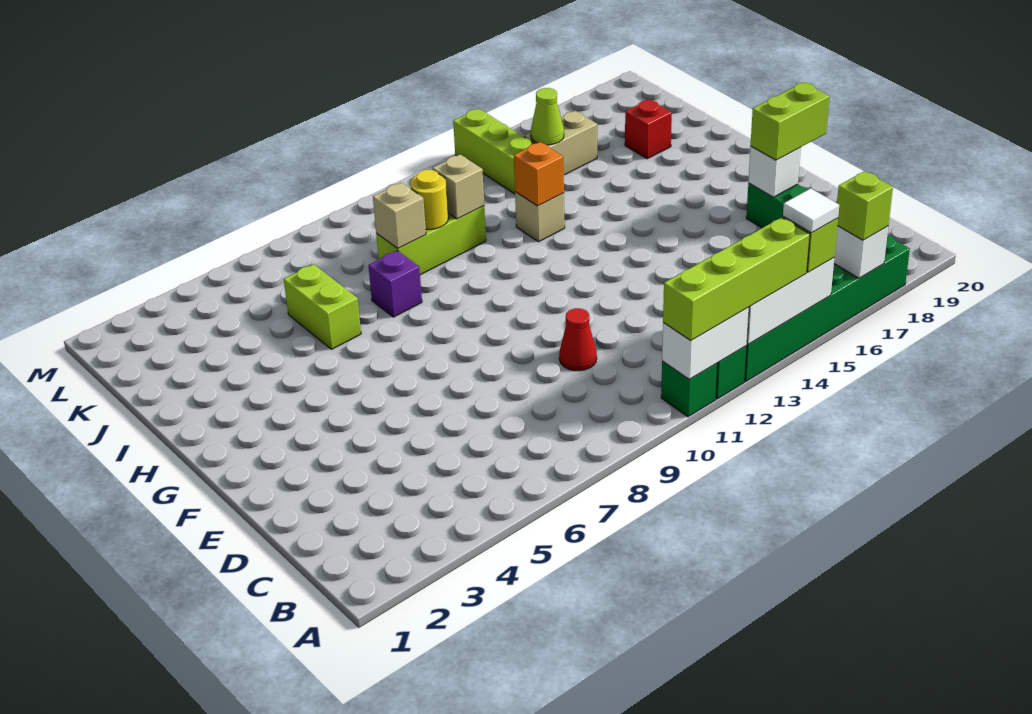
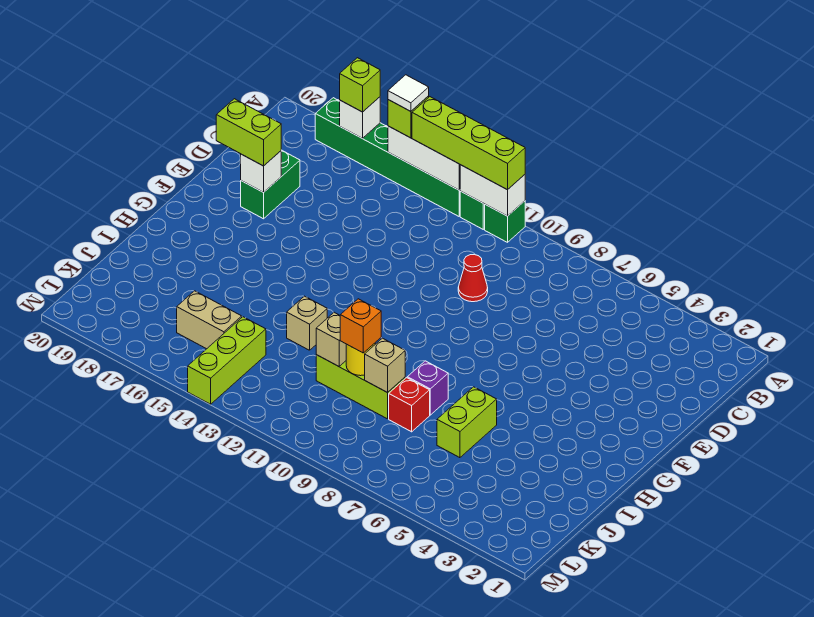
orange brick I13 level 2 -> orange brick J10 level 3
red brick J18 level 1 -> red brick J8 level 1
lime cone K15 level 2 -> none

